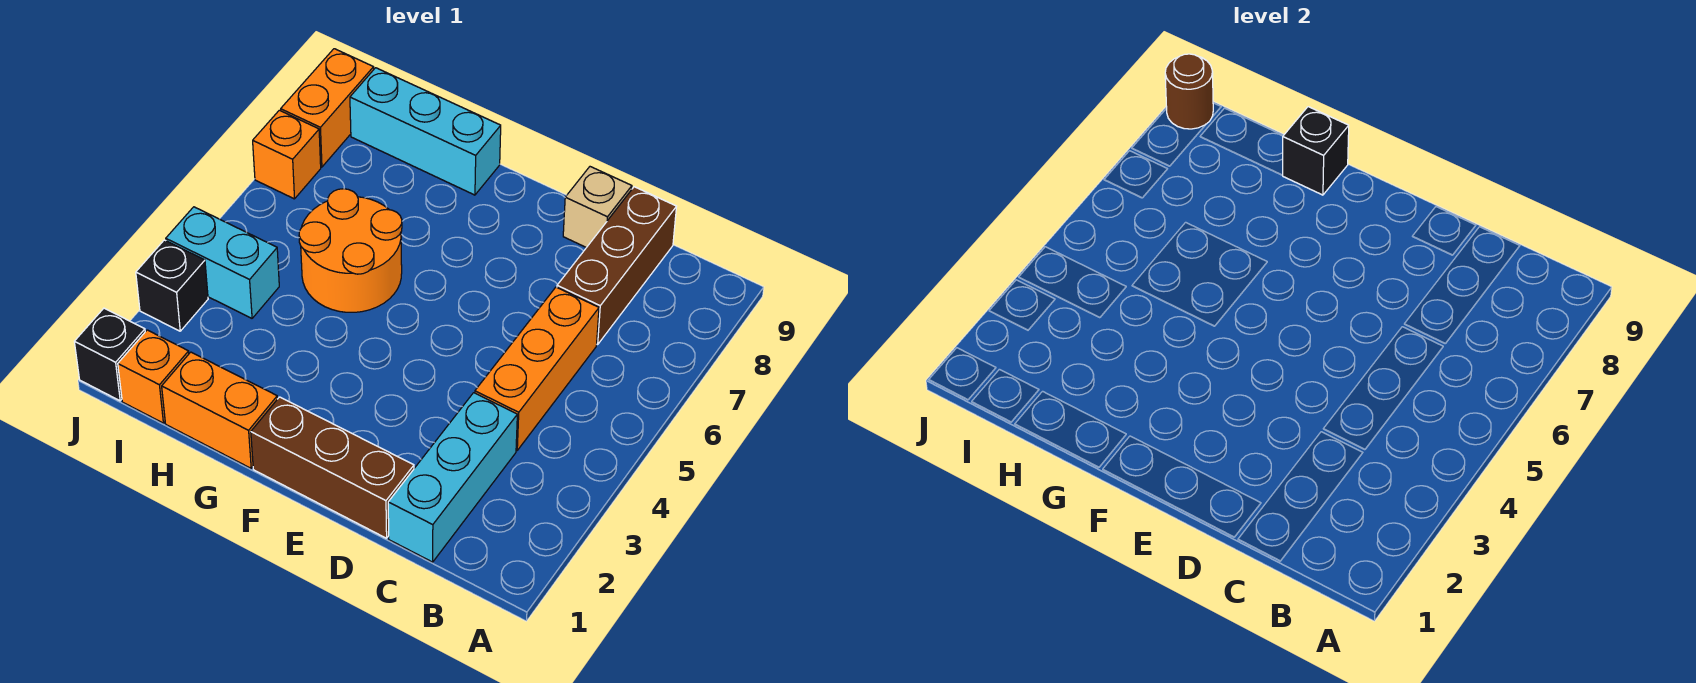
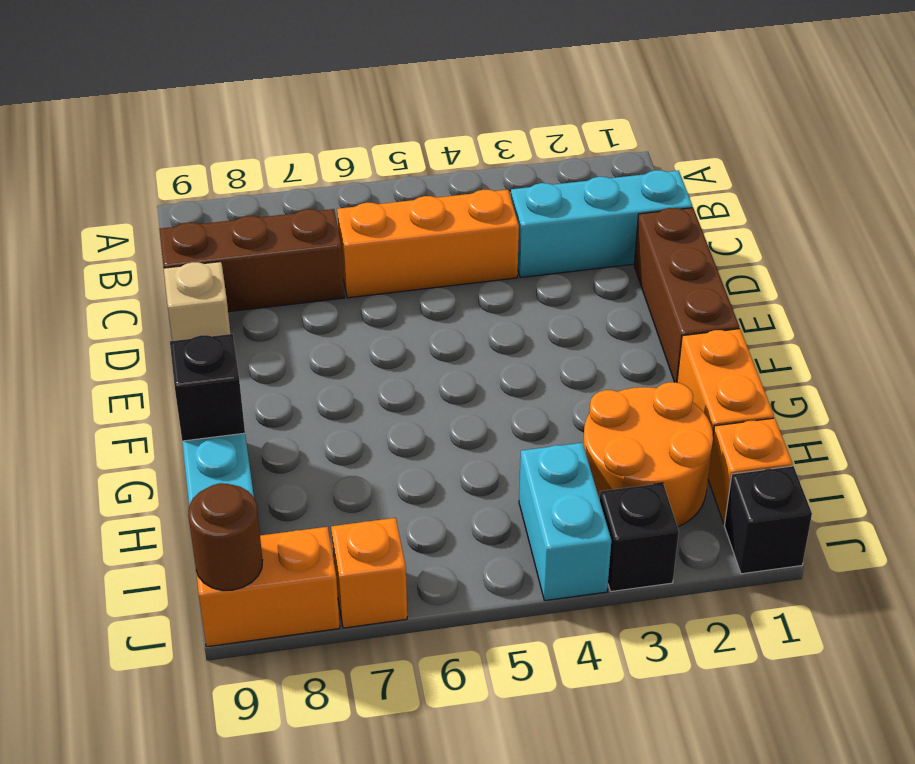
orange round brick G5:H6 level 1 -> orange round brick H2:I3 level 1

